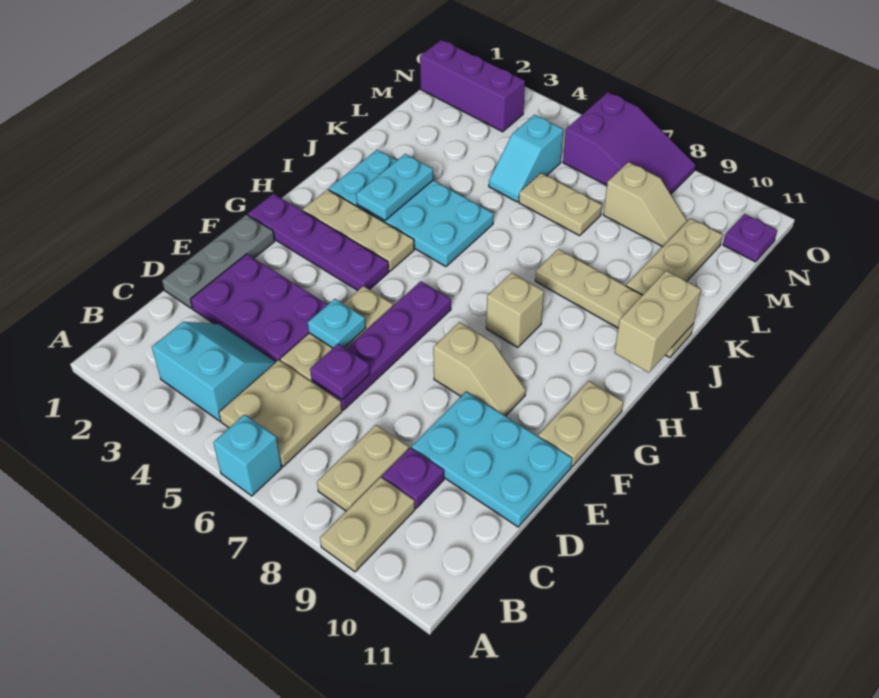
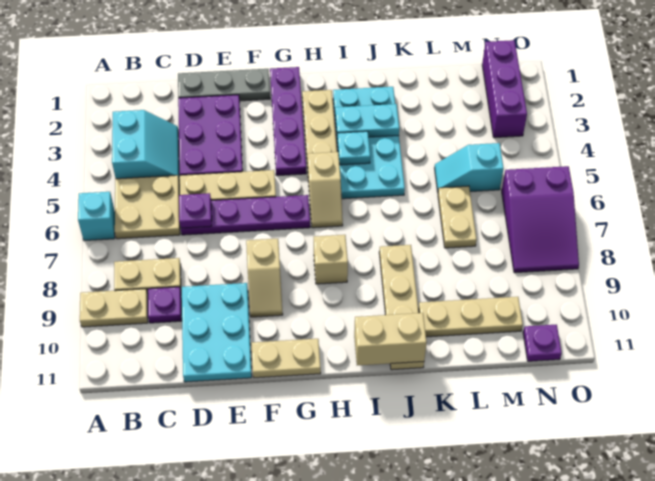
cyan plate E5 level 2 -> cyan plate I4 level 2
tan slope M8:M9 level 1 top 8 -> tan slope H5:H6 level 1 top 5

